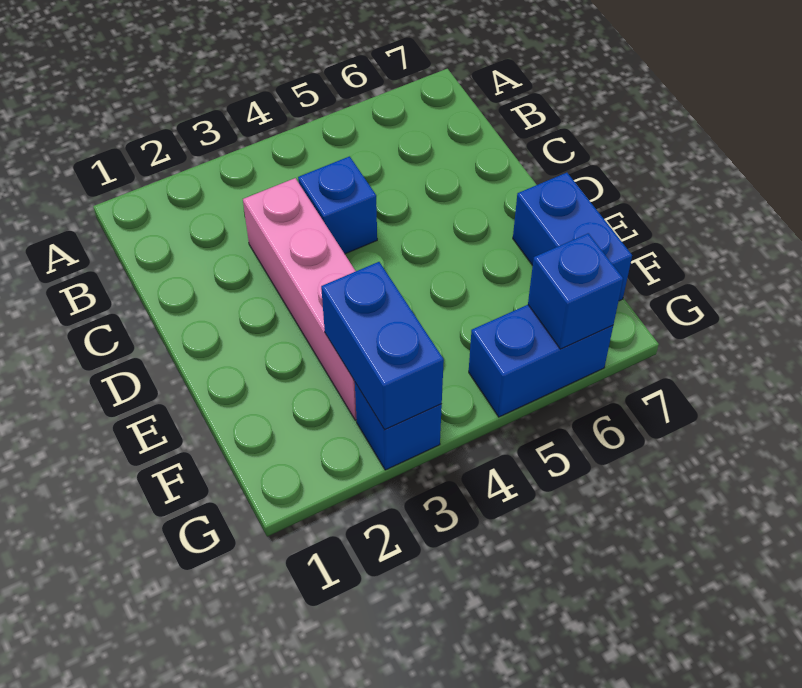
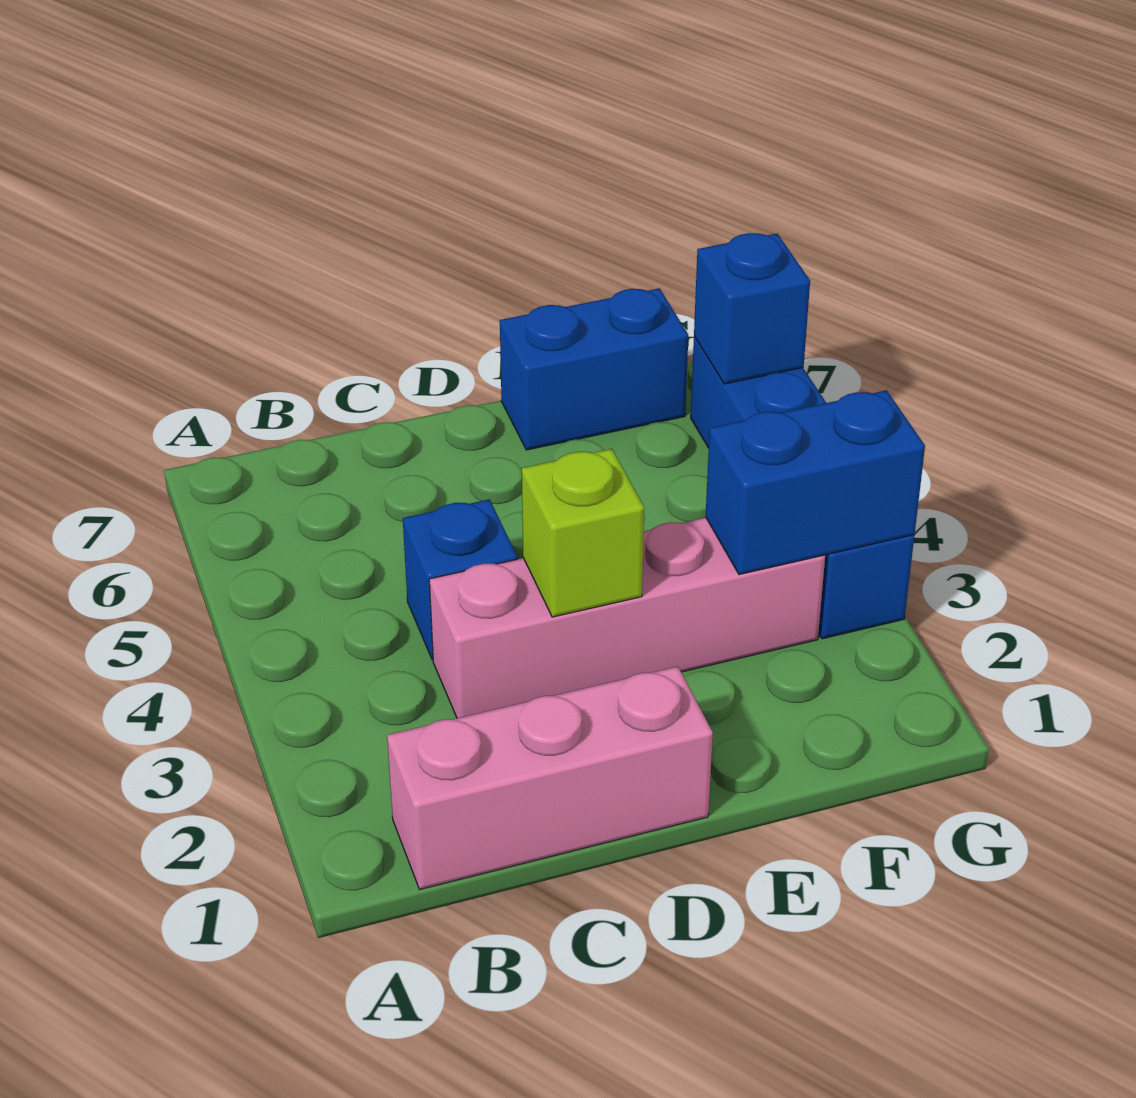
none -> pink brick B1:D1 level 1
none -> lime brick D3 level 2

